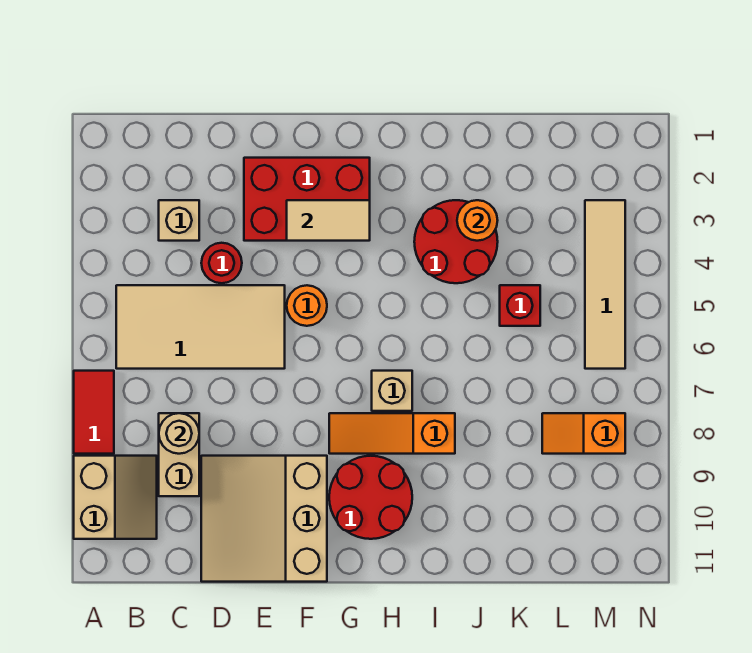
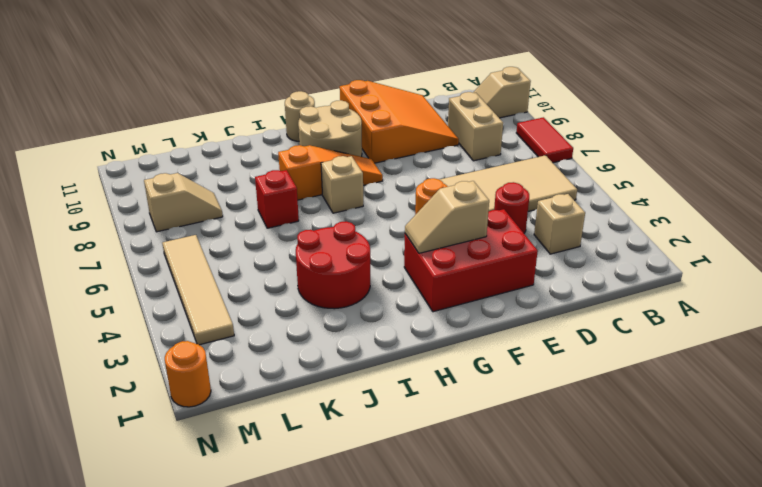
tan slope A9:B10 level 1 top A -> tan slope A10:B10 level 1 top A
tan round brick C8 level 2 -> tan round brick H11 level 1
tan slope D9:F11 level 1 top F -> orange slope D9:F11 level 1 top F
tan tile F3:G3 level 2 -> tan slope F3:G3 level 2 top F
red round brick G9:H10 level 1 -> tan round brick G9:H10 level 1
orange round brick J3 level 2 -> orange round brick N1 level 1
red brick K5 level 1 -> red brick J7 level 1
orange slope L8:M8 level 1 top M -> tan slope L8:M8 level 1 top M

